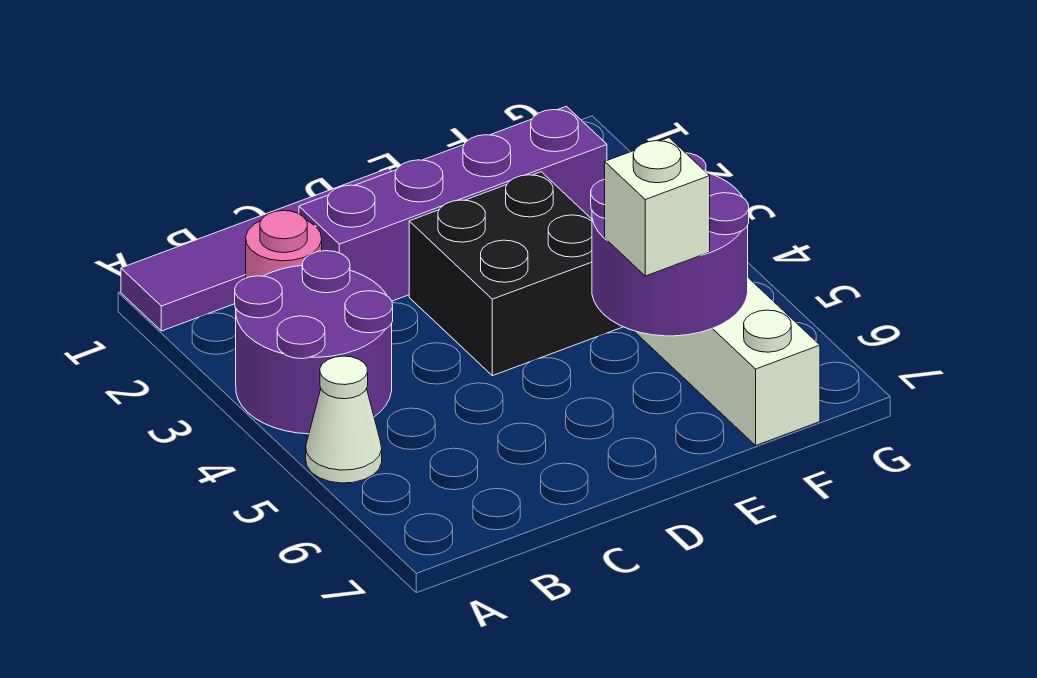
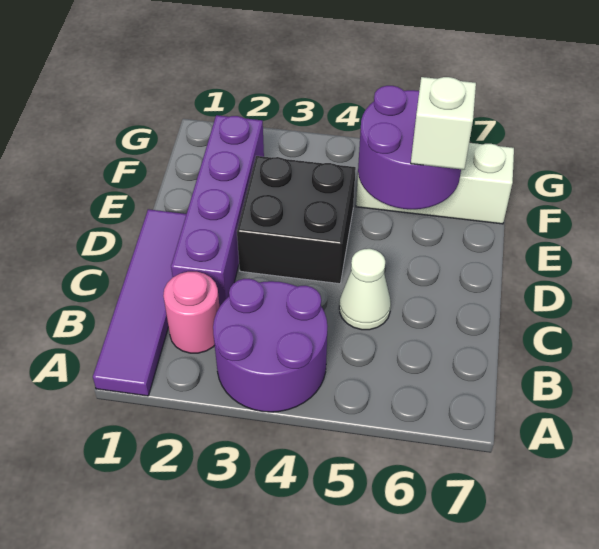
white cone A5 level 1 -> white cone C5 level 1

